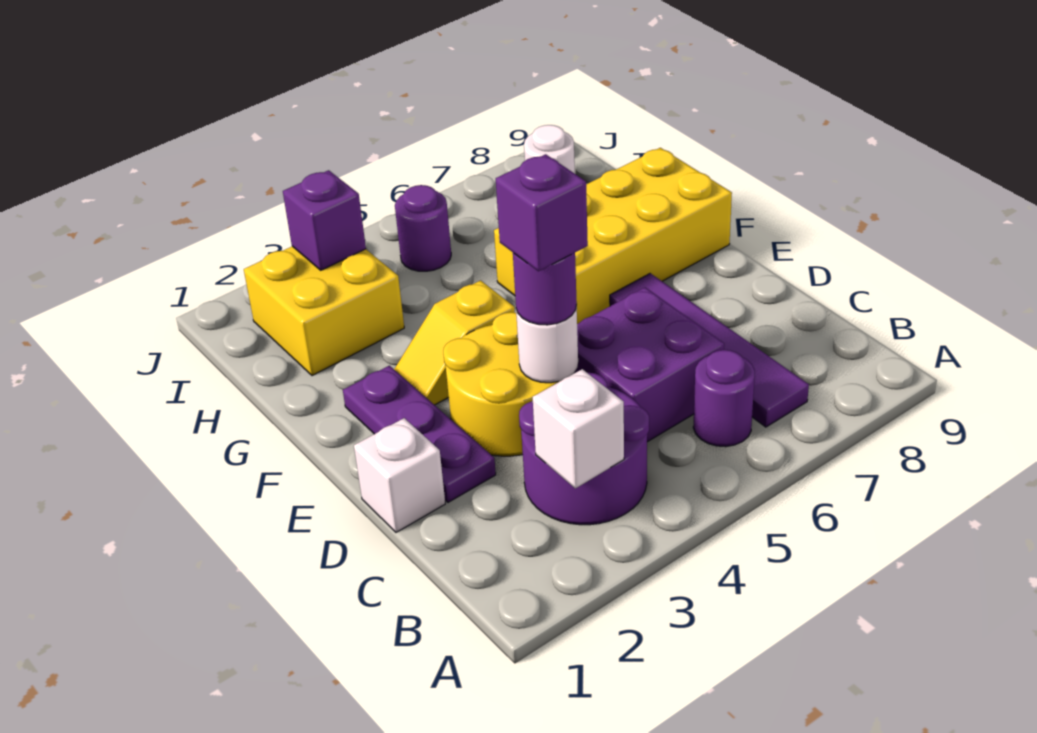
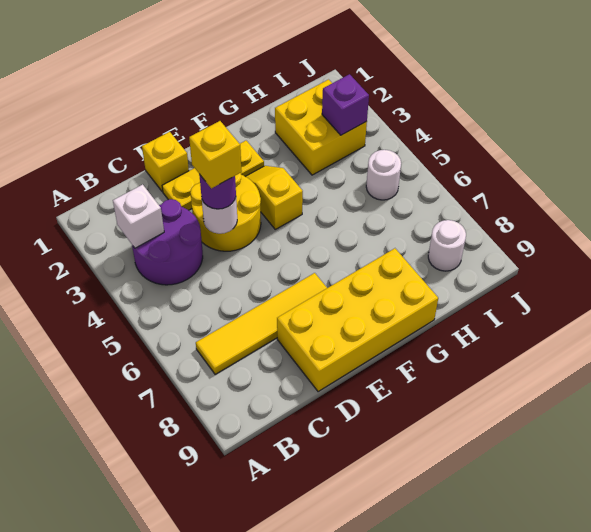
purple round brick B6 level 1 -> none
purple tile B7:E7 level 1 -> yellow tile B7:E7 level 1
purple brick C5:D6 level 1 -> none
white brick D1 level 1 -> yellow brick D1 level 1
purple plate D2:F2 level 1 -> yellow plate D2:F2 level 1
purple brick D4 level 4 -> yellow brick D4 level 4
yellow brick F6:G9 level 1 -> yellow brick D8:G9 level 1
purple round brick I5 level 1 -> white round brick I5 level 1

